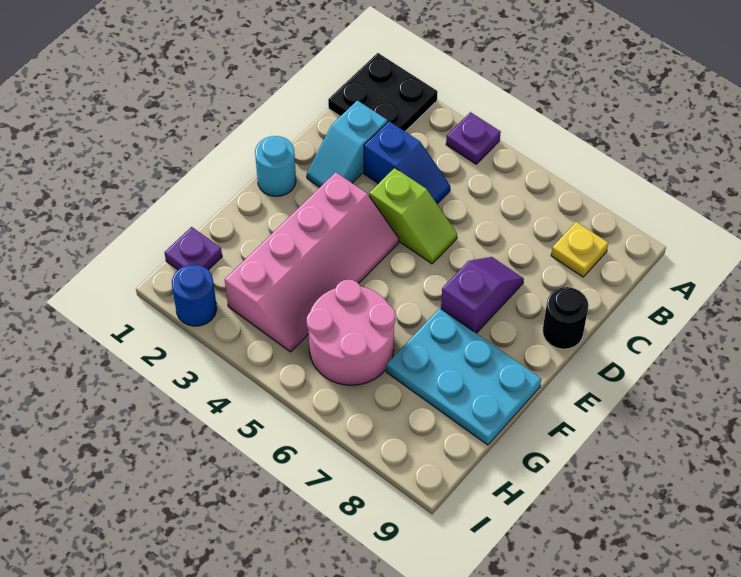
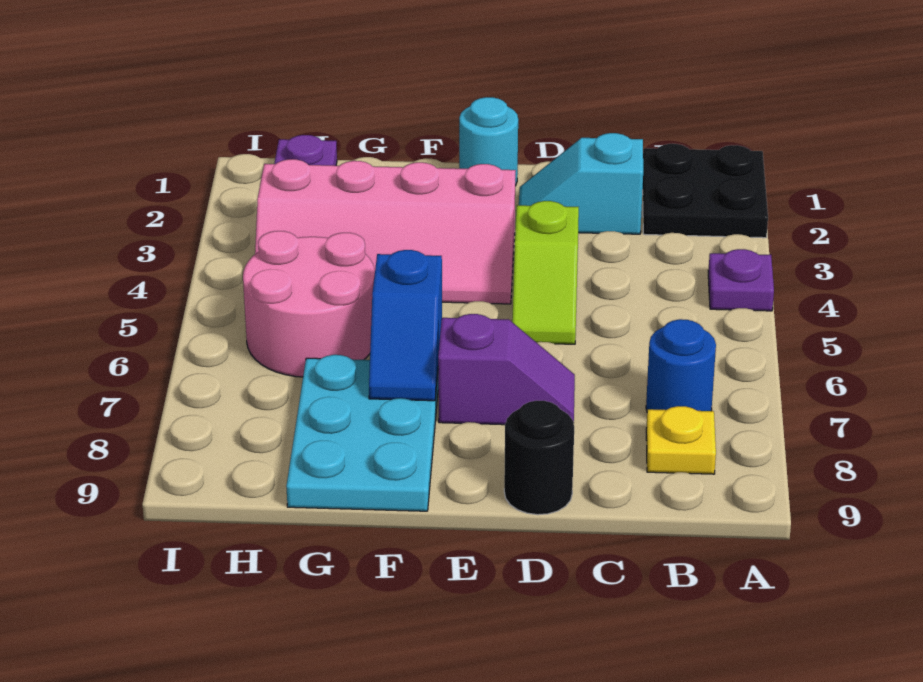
blue slope C3:C4 level 1 top 3 -> blue slope F6:F7 level 2 top 6
blue round brick I2 level 1 -> blue round brick B7 level 1

